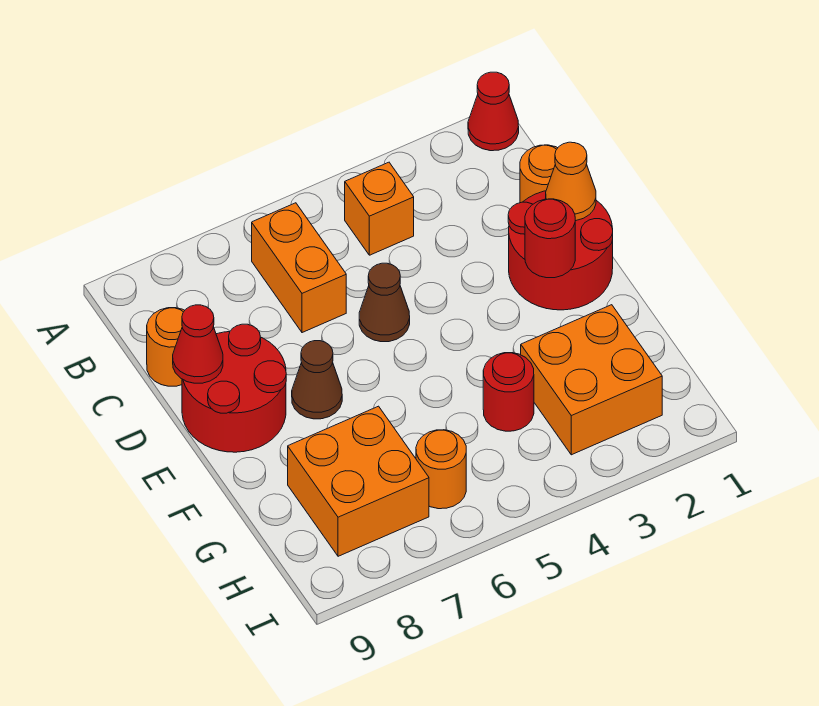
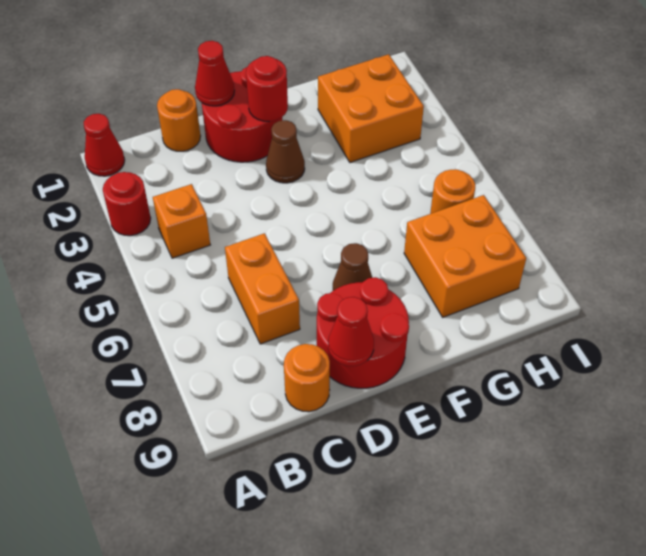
orange brick B6:C6 level 1 -> orange brick C6:C7 level 1
orange cone D1 level 2 -> red cone D1 level 2
brown cone D5 level 1 -> brown cone E3 level 1
red round brick G4 level 1 -> red round brick A3 level 1

